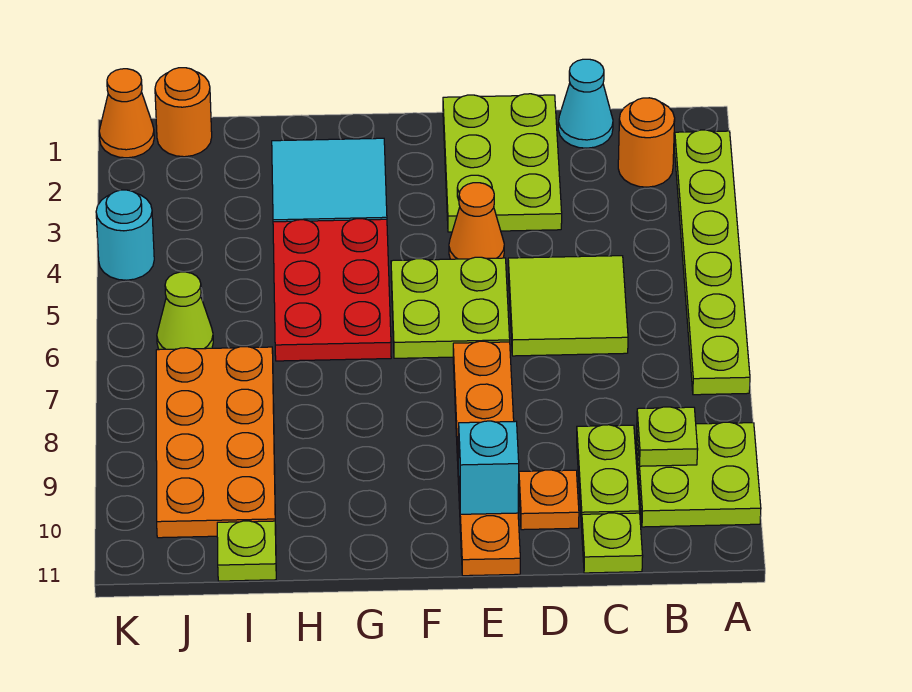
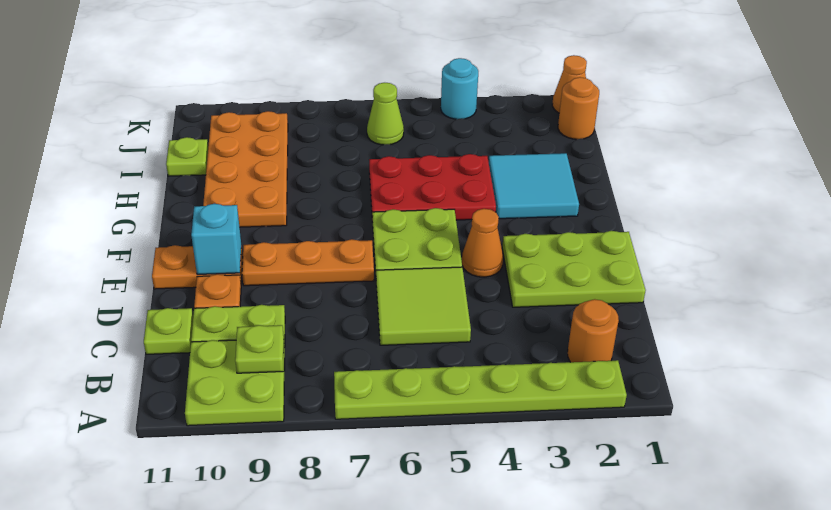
cyan cone C1 level 1 -> none
orange plate I7:J10 level 1 -> orange plate G9:J10 level 1

